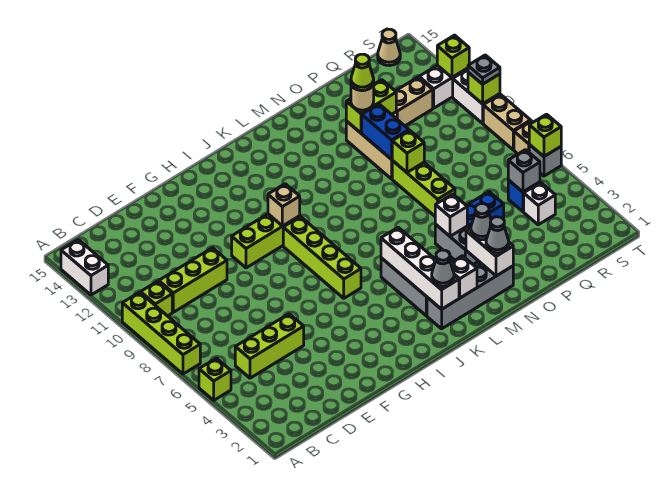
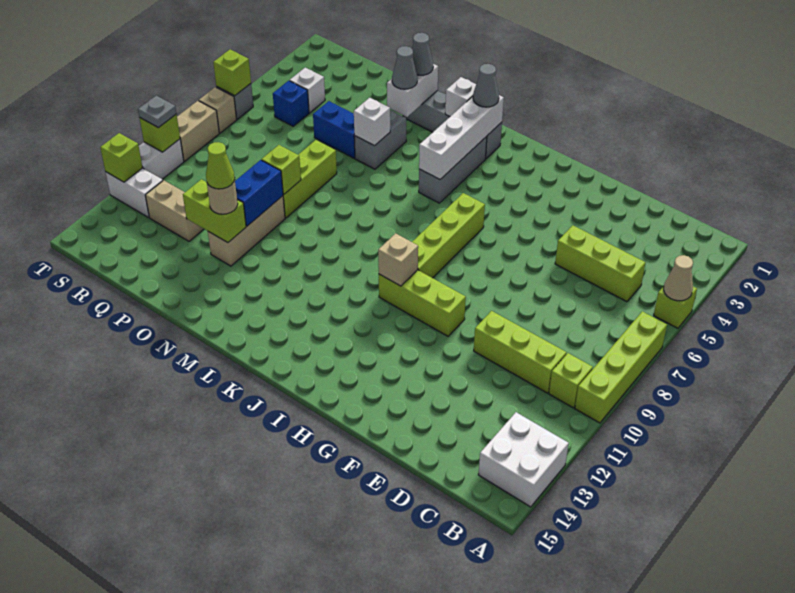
white brick A13:A14 level 1 -> white brick A13:B14 level 1
grey brick R5 level 2 -> none
tan cone S15 level 1 -> tan cone A5 level 2

